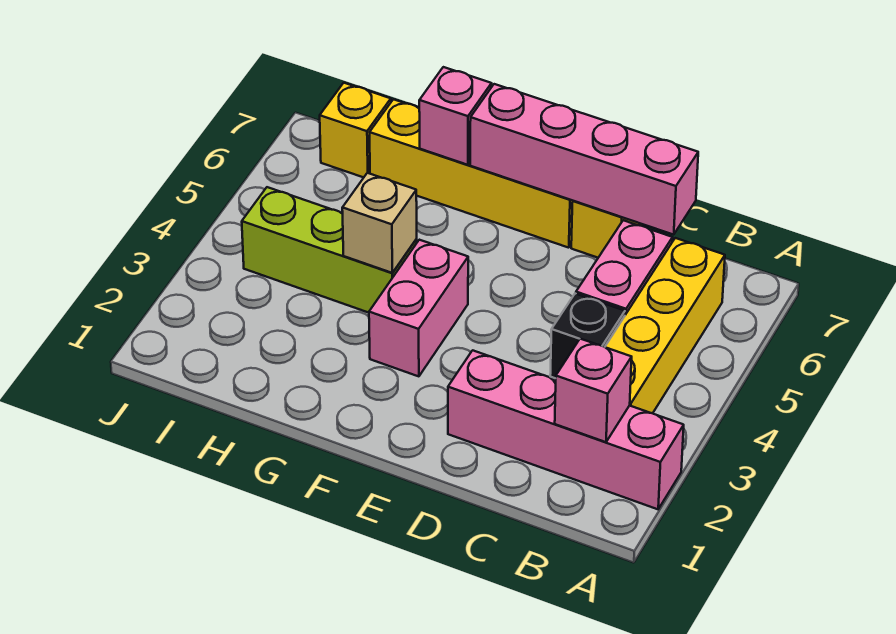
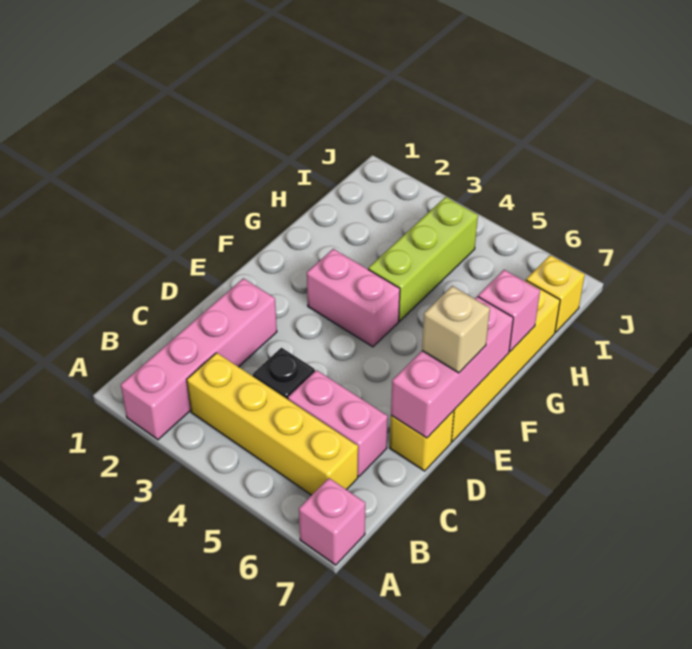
pink brick B2 level 2 -> pink brick A7 level 1
pink brick C7:F7 level 2 -> pink brick D7:F7 level 2
tan brick G4 level 2 -> tan brick E7 level 3

